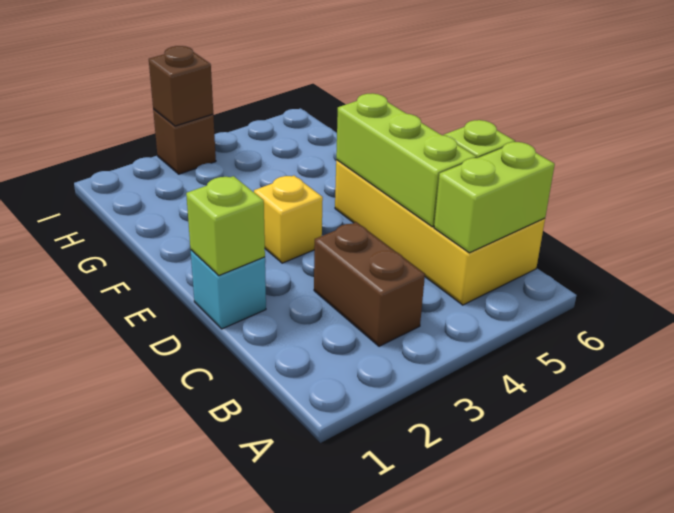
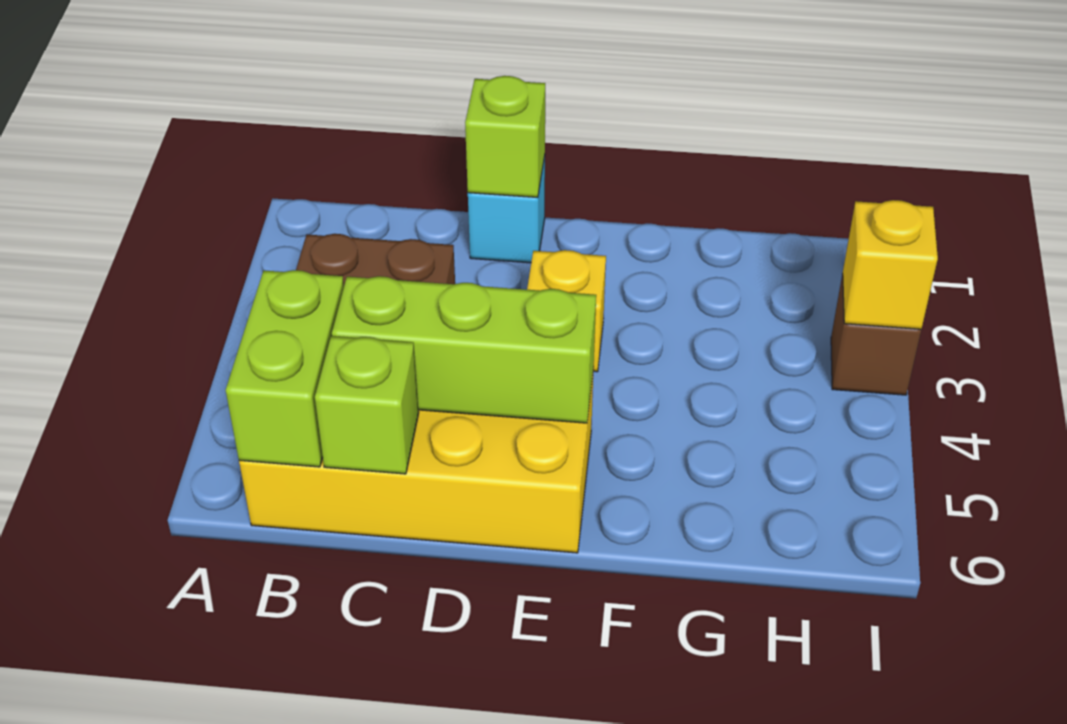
brown brick I3 level 2 -> yellow brick I3 level 2

